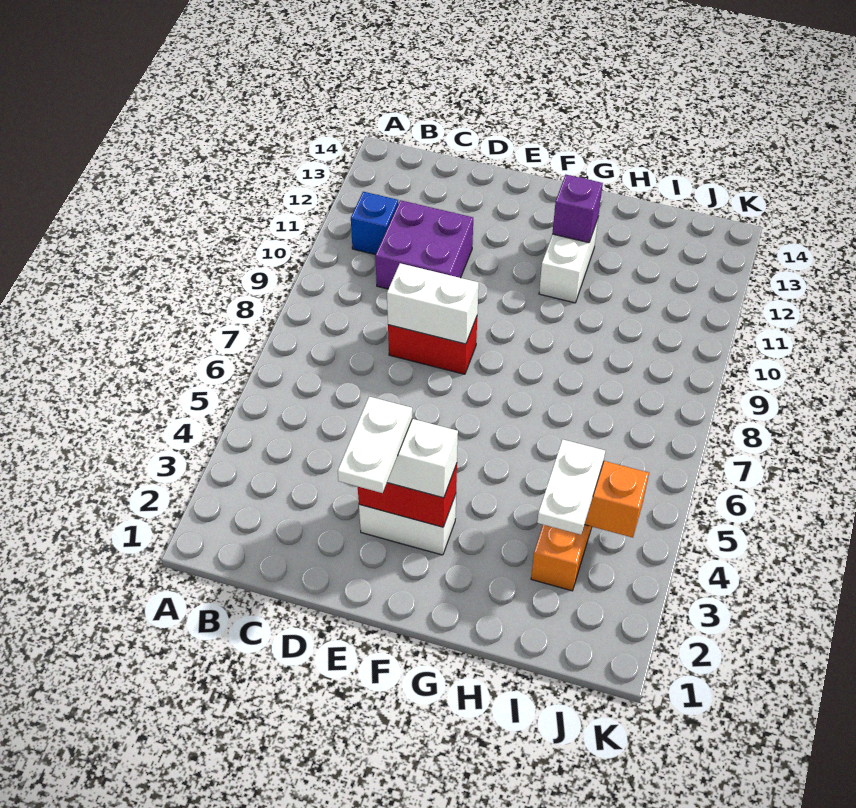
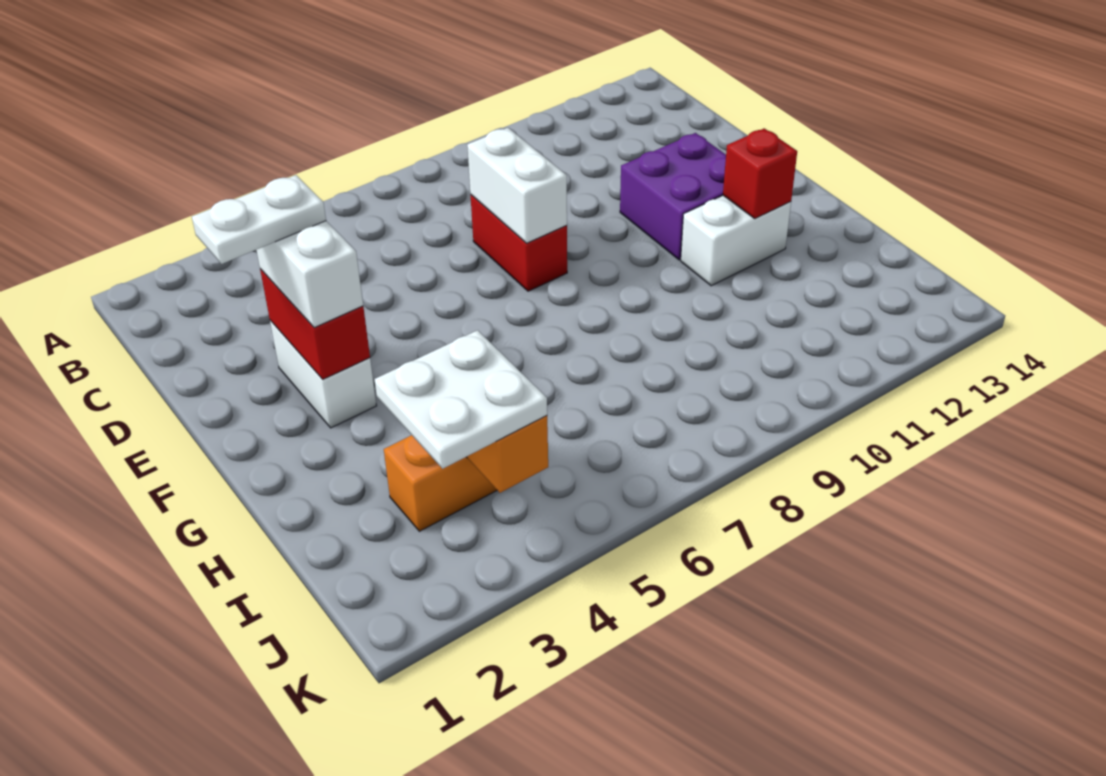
blue brick B11 level 1 -> none
purple brick C10:D11 level 1 -> purple brick E11:F12 level 1
purple brick G12 level 2 -> red brick G12 level 2
white plate I3:I4 level 3 -> white plate I3:J4 level 3

